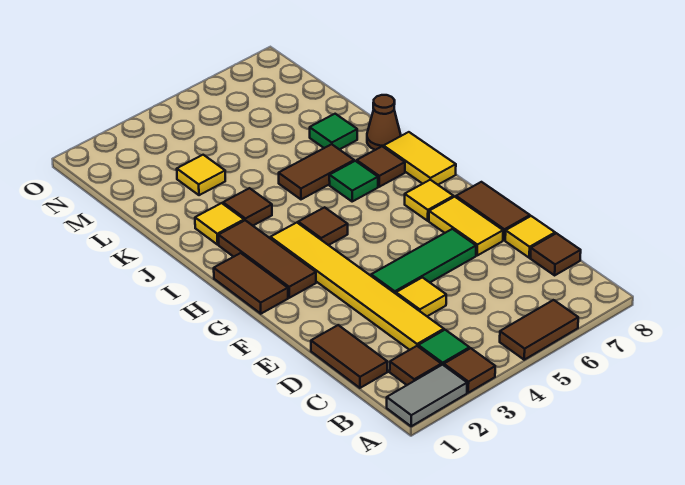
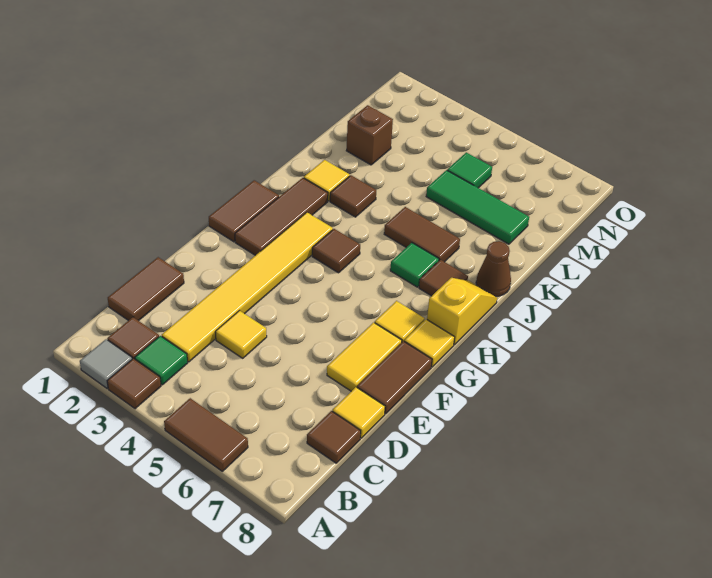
grey tile A1:A2 level 1 -> grey tile A2 level 1
green tile E4:E6 level 1 -> green tile L5:L7 level 1
yellow tile H8:I8 level 1 -> yellow slope H8:I8 level 1 top H
green tile K7 level 1 -> green tile M5 level 1
none -> brown brick L2 level 1
yellow tile L3 level 1 -> yellow tile G8 level 1

